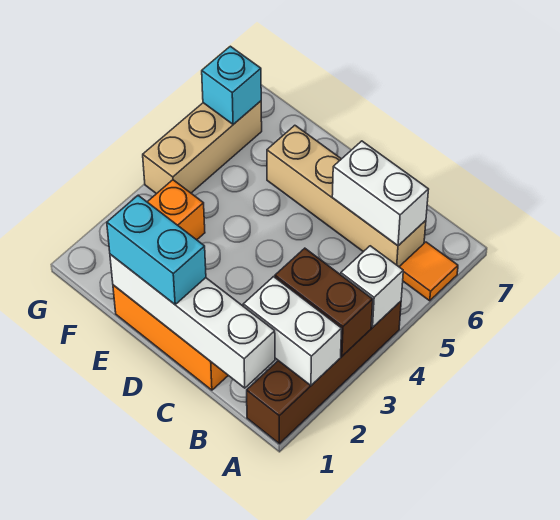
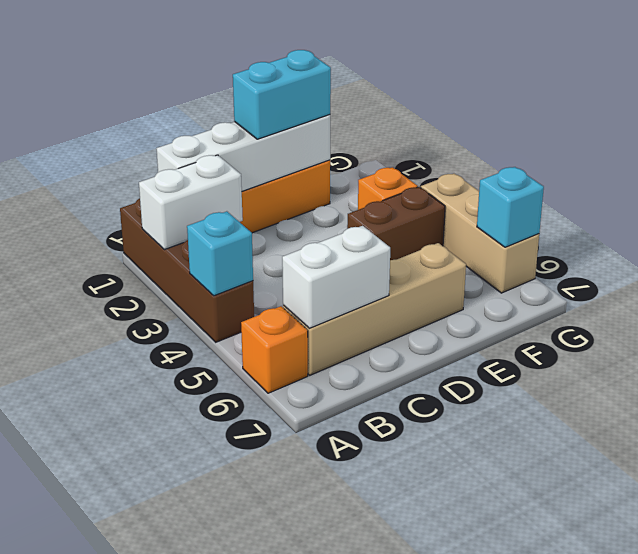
brown brick A3:B3 level 2 -> brown brick E4:F4 level 1
white brick A4 level 2 -> cyan brick A4 level 2
orange tile A6 level 1 -> orange brick A6 level 1

